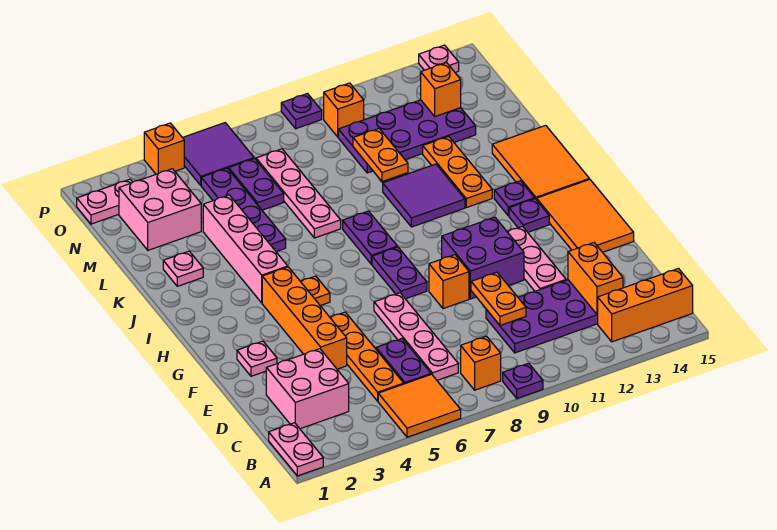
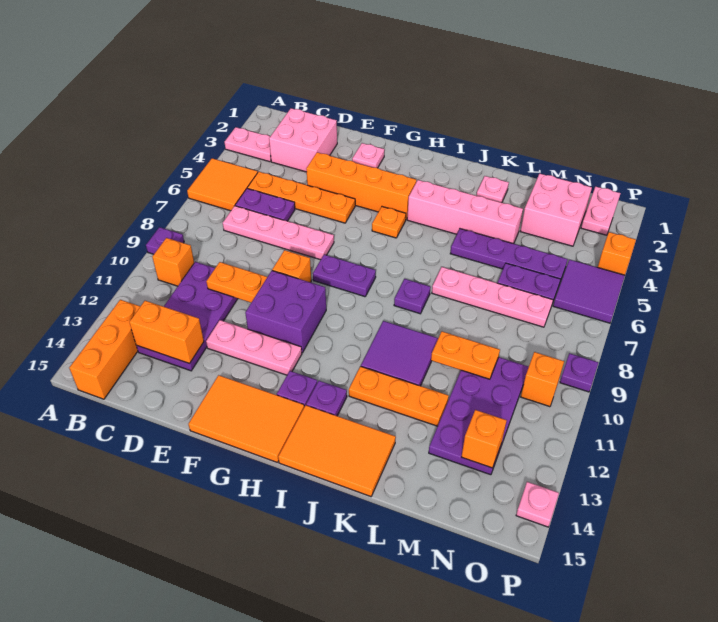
pink plate A1:B1 level 1 -> pink plate A3:B3 level 1
orange brick B8 level 1 -> orange brick B10 level 1
purple plate I8:J8 level 1 -> purple plate J8 level 1

